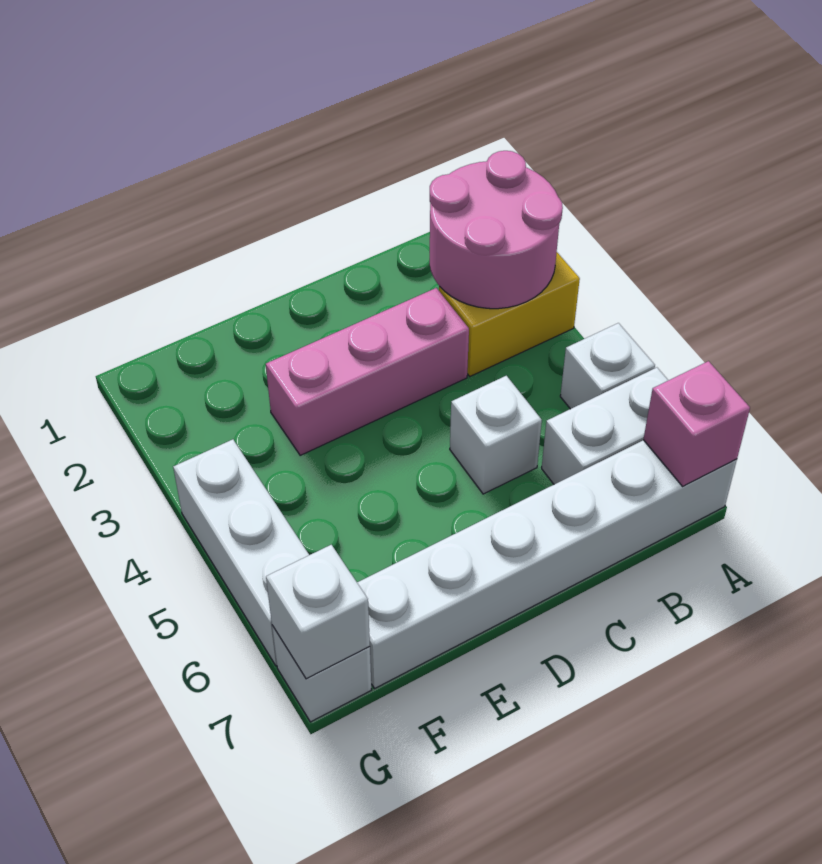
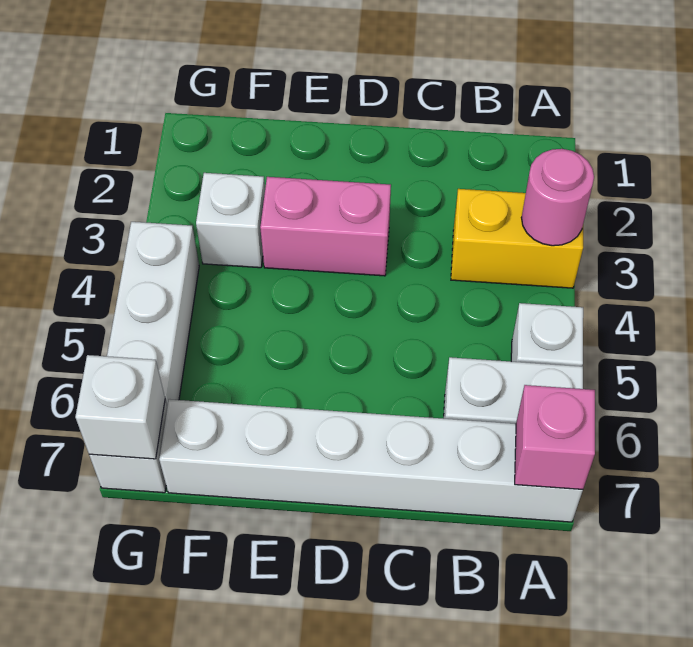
pink round brick A2:B3 level 2 -> pink round brick A3 level 2
pink brick C3:E3 level 1 -> pink brick D3:E3 level 1
white brick C5 level 1 -> white brick F3 level 1

